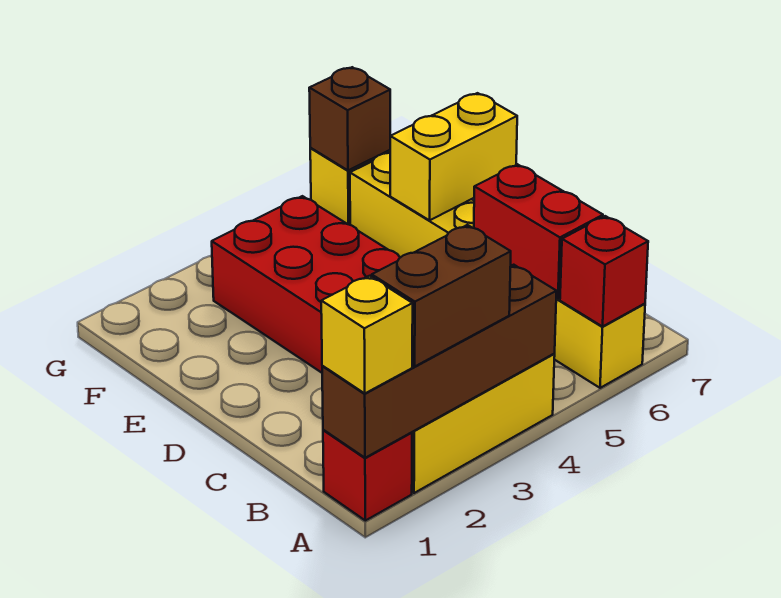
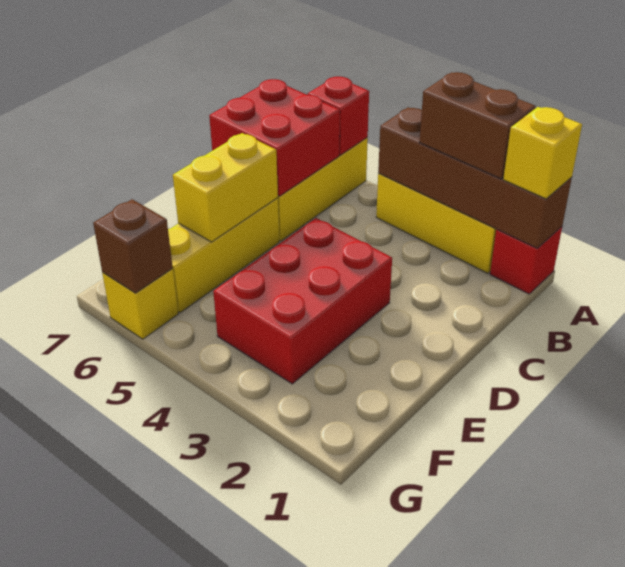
red brick B6:C6 level 2 -> red brick B6:C7 level 2
yellow brick E6:E7 level 2 -> yellow brick D6:E6 level 2

